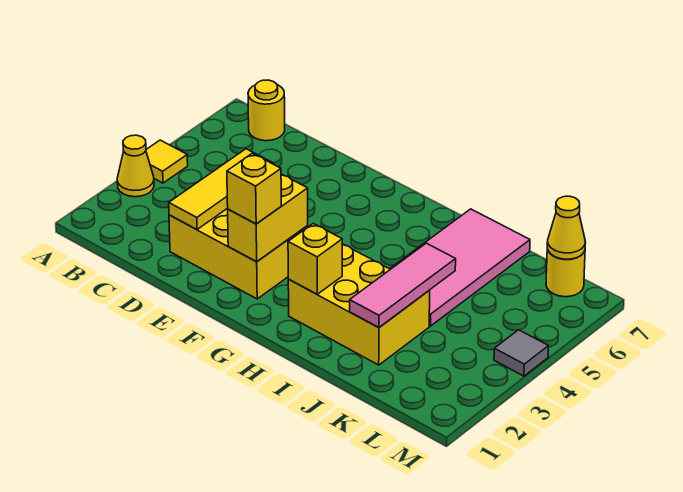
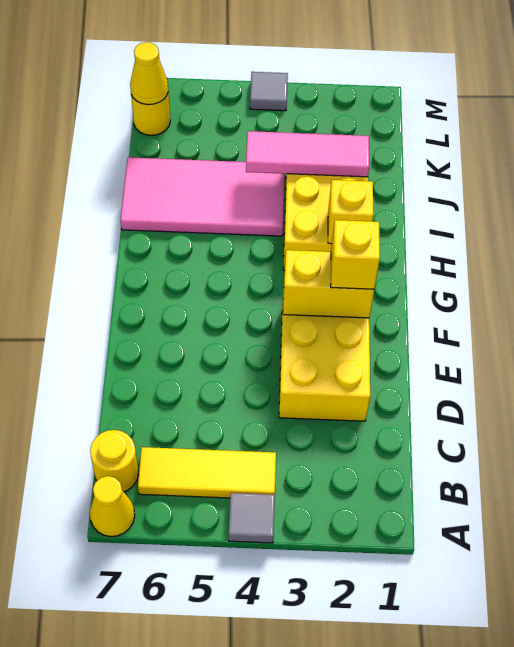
yellow cone A3 level 1 -> yellow cone A7 level 1
yellow tile A4 level 1 -> grey tile A4 level 1
yellow tile D2:D4 level 2 -> yellow tile B4:B6 level 1

